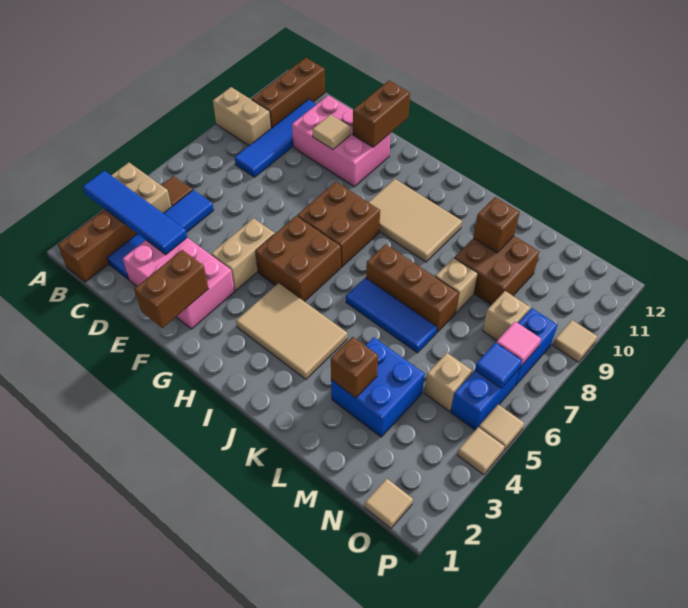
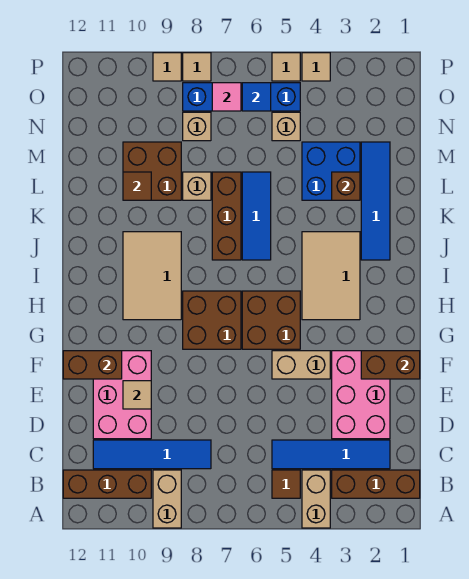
blue tile A3:D3 level 2 -> blue tile J2:M2 level 1
brown brick L10 level 2 -> brown tile L10 level 2
tan tile O1 level 1 -> tan tile P8 level 1

